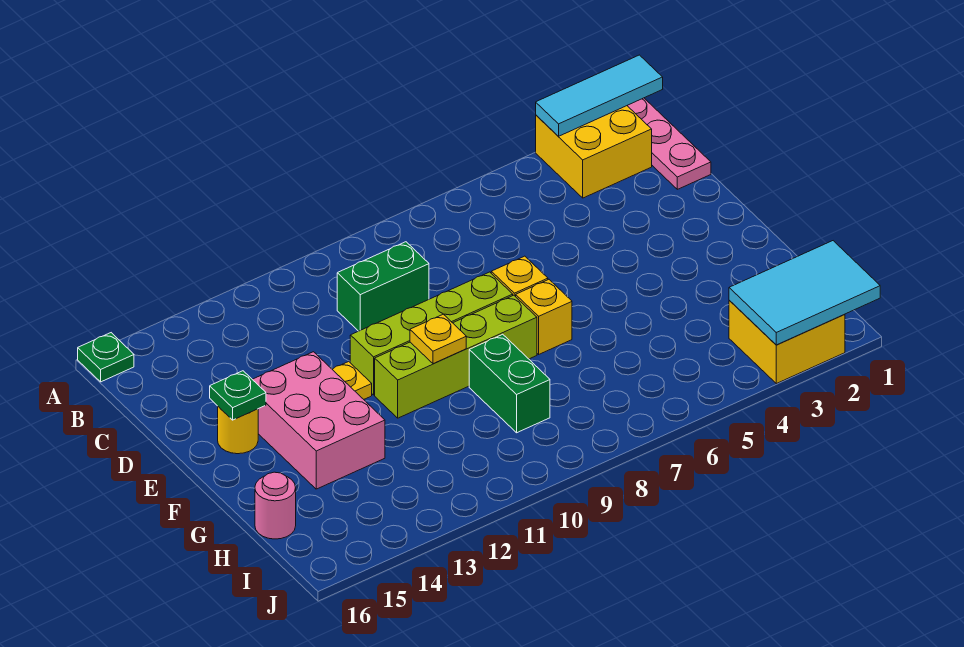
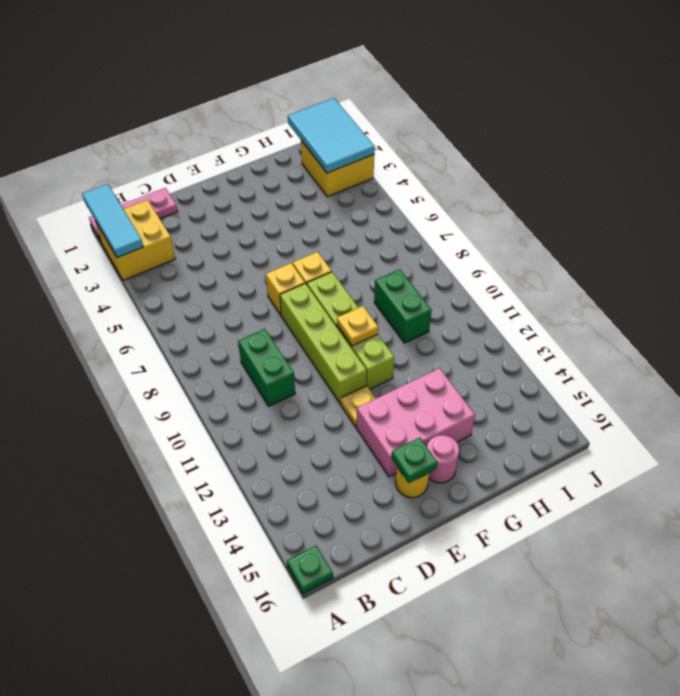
green brick G9:H9 level 1 -> green brick H9:H10 level 1
pink round brick H16 level 1 -> pink round brick F15 level 1

